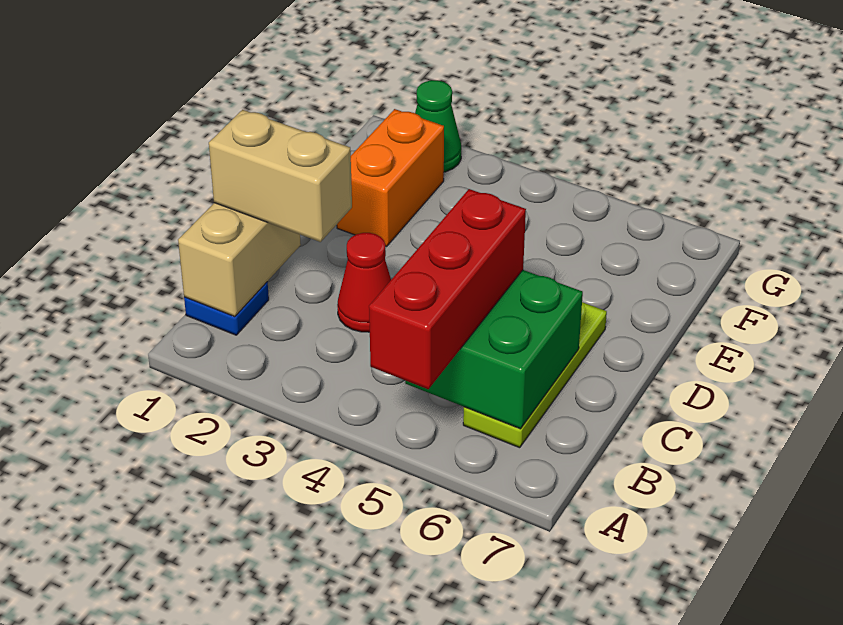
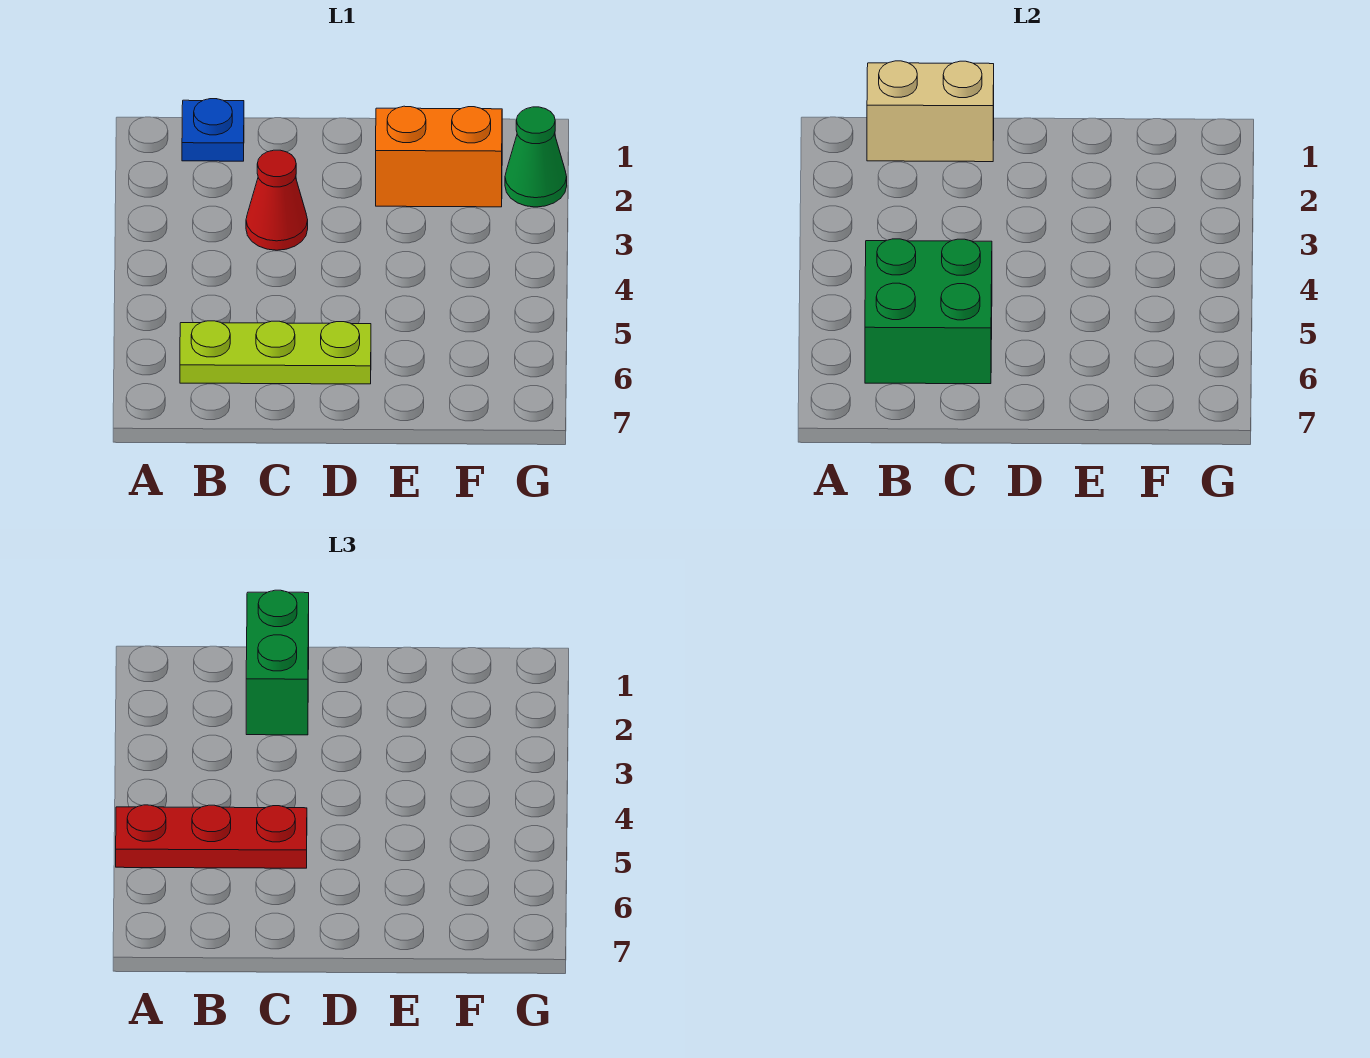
red brick A5:C5 level 3 -> red plate A5:C5 level 3
tan brick C1:C2 level 3 -> green brick C1:C2 level 3

